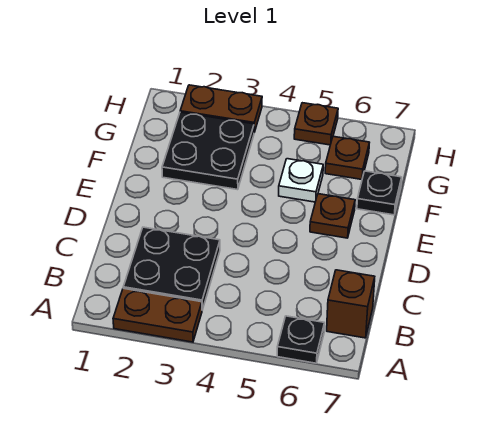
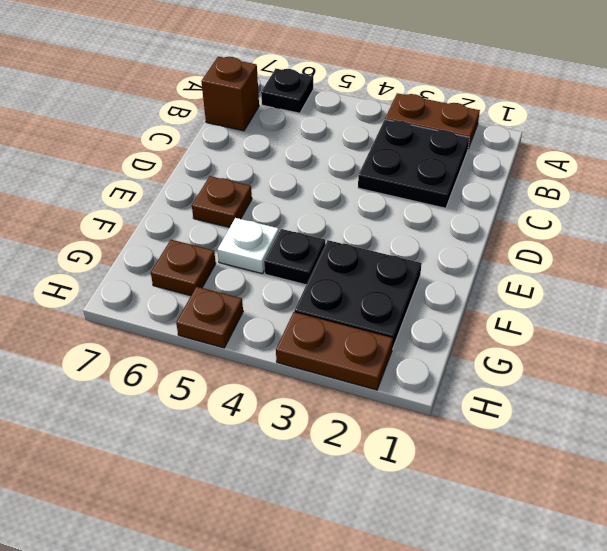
black plate F7 level 1 -> black plate F4 level 1

